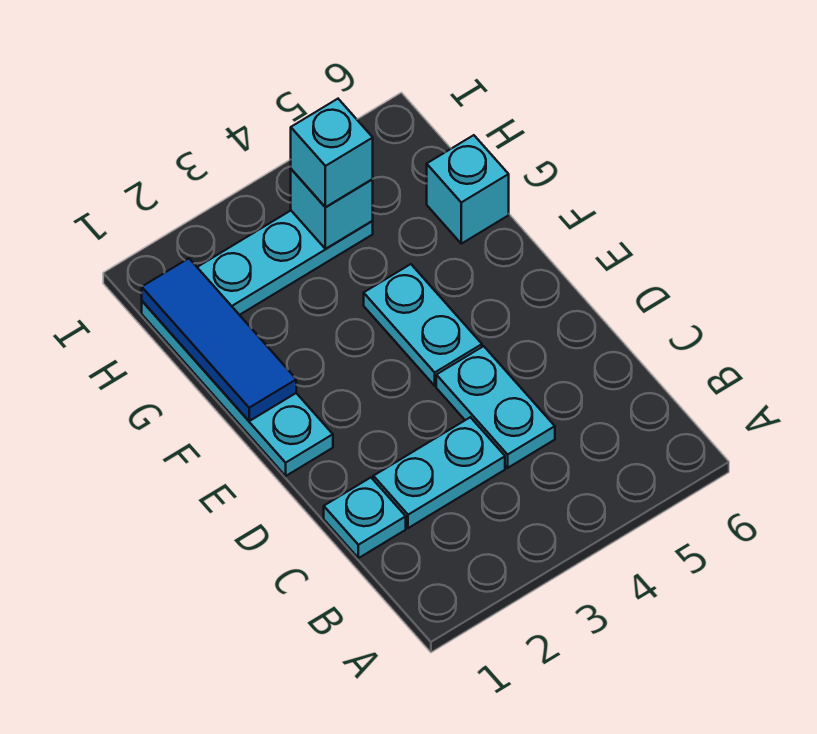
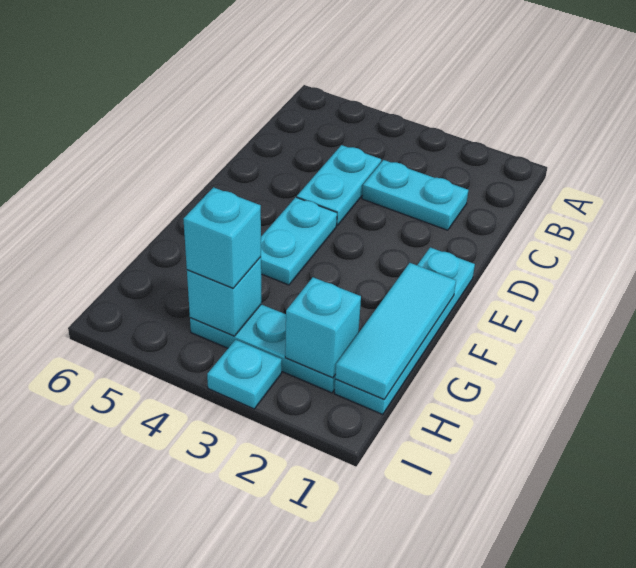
cyan plate C1 level 1 -> cyan plate I3 level 1
blue tile F1:H1 level 2 -> cyan tile F1:H1 level 2
cyan brick G6 level 1 -> cyan brick H2 level 2

